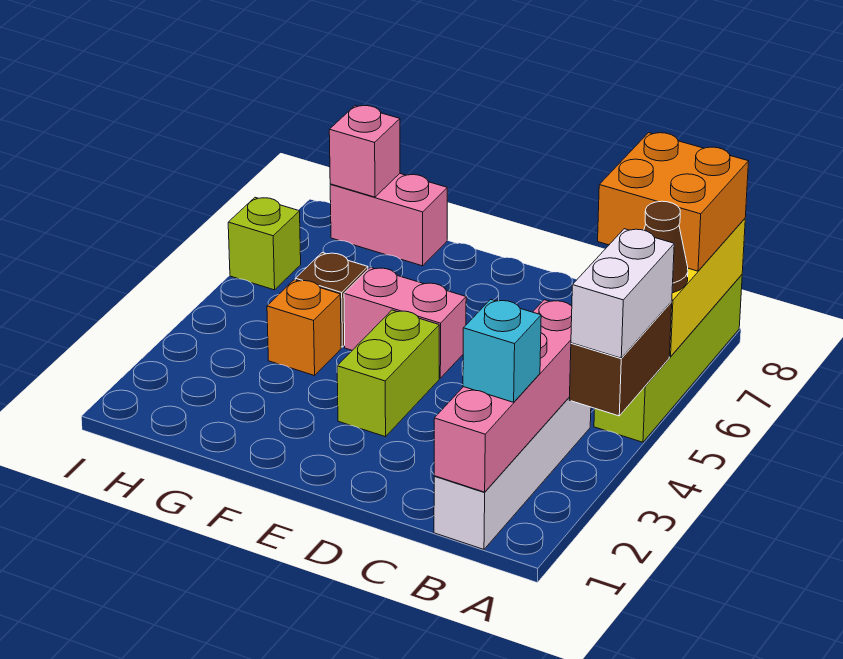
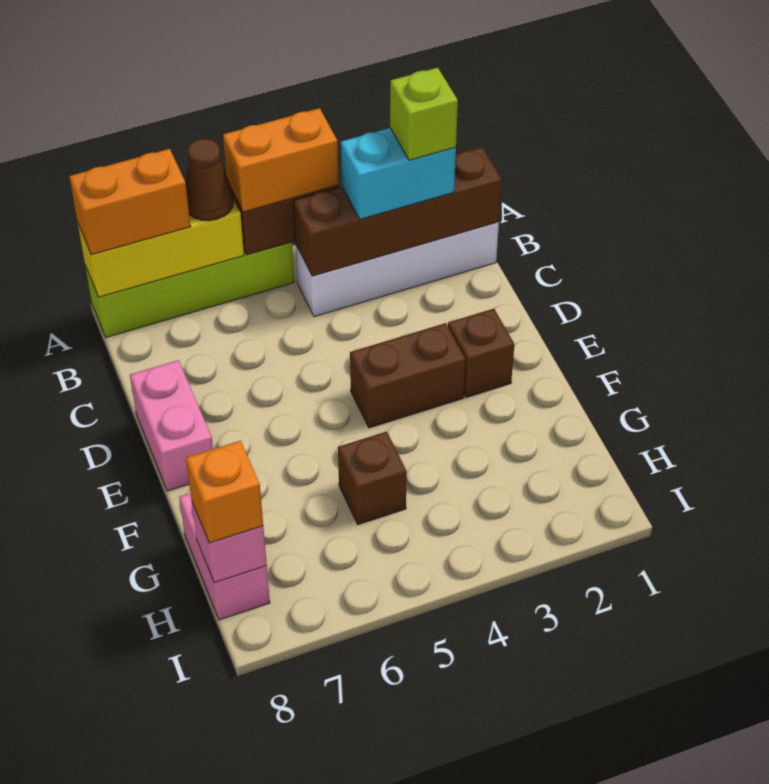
white brick A4:A5 level 3 -> orange brick A4:A5 level 3
orange brick A7:B8 level 3 -> orange brick A7:A8 level 3
pink brick B1:B4 level 2 -> brown brick B1:B4 level 2
cyan brick B2 level 3 -> cyan brick B2:B3 level 3
none -> brown brick E2 level 1
lime brick E3:E4 level 1 -> brown brick E3:E4 level 1
pink brick E5:F5 level 1 -> pink brick D8:E8 level 1
orange brick G4 level 1 -> orange brick H8 level 3
lime brick I6 level 1 -> lime brick B2 level 4

